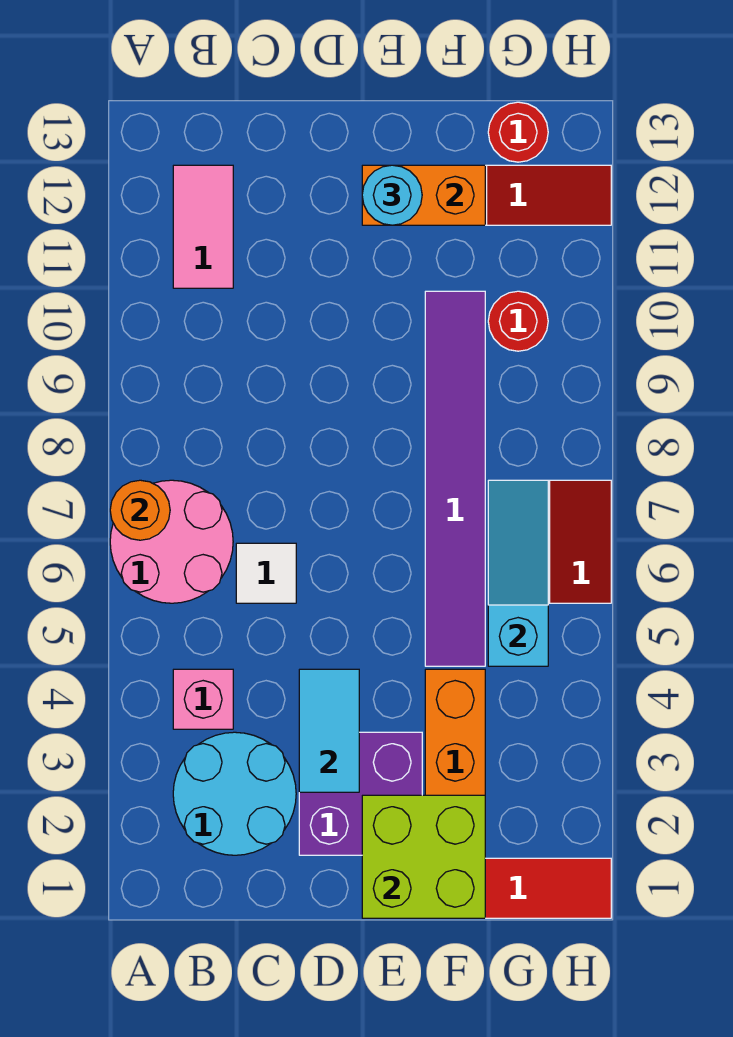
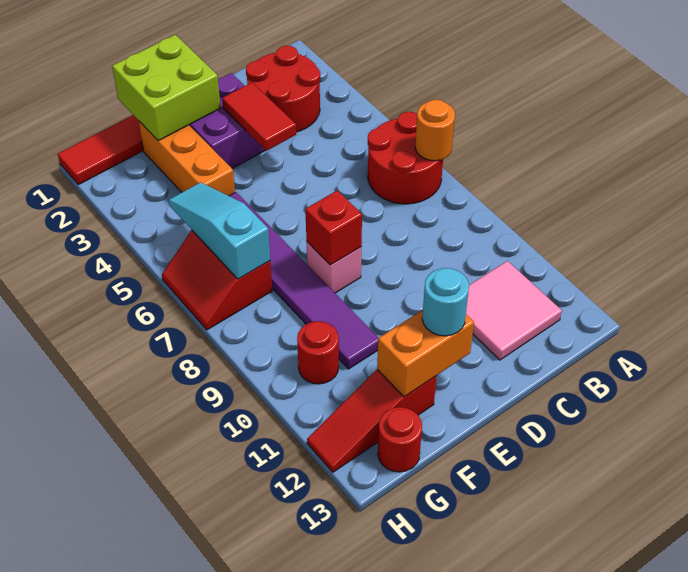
pink round brick A6:B7 level 1 -> red round brick A6:B7 level 1
cyan round brick B2:C3 level 1 -> red round brick B2:C3 level 1
pink brick B4 level 1 -> pink brick E8 level 1
pink tile B11:B12 level 1 -> pink tile B11:C12 level 1
white tile C6 level 1 -> none
cyan tile D3:D4 level 2 -> red tile D3:D4 level 2
none -> red brick E8 level 2
cyan slope G5:G7 level 2 top 5 -> cyan slope G5:G7 level 2 top 7

